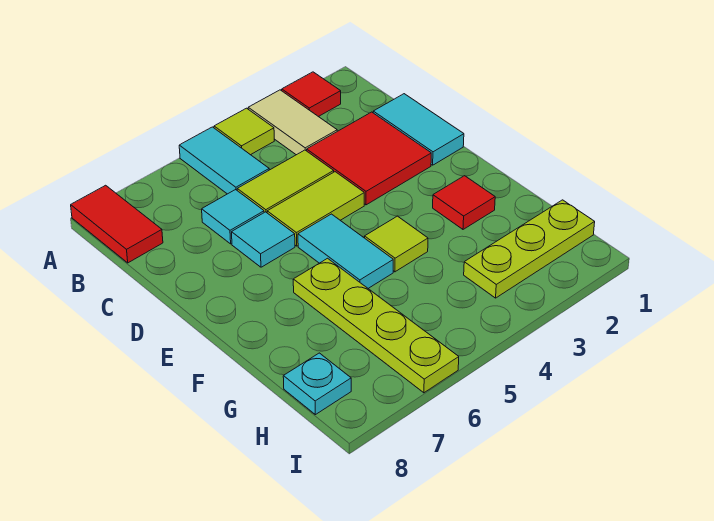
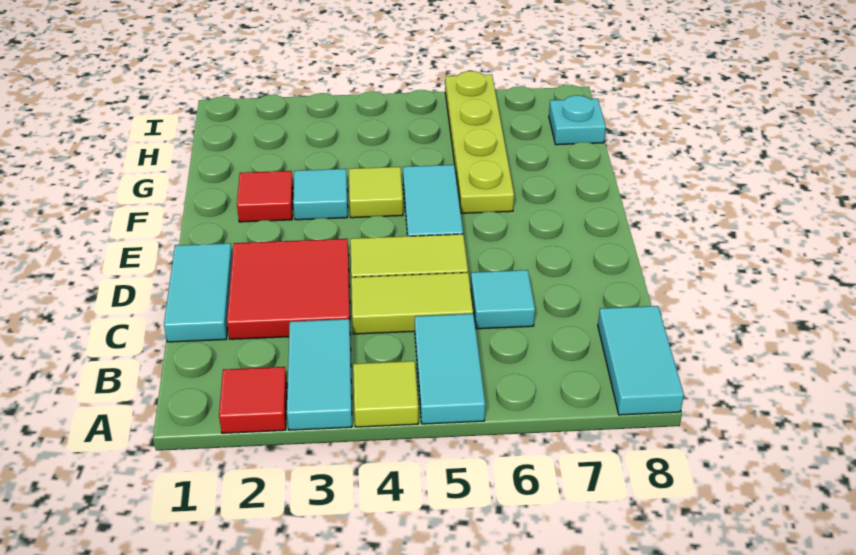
tan tile A3:B3 level 1 -> cyan tile A3:B3 level 1
red tile A8:B8 level 1 -> cyan tile A8:B8 level 1
cyan tile D6 level 1 -> cyan tile F3 level 1
lime plate H1:H3 level 1 -> none

